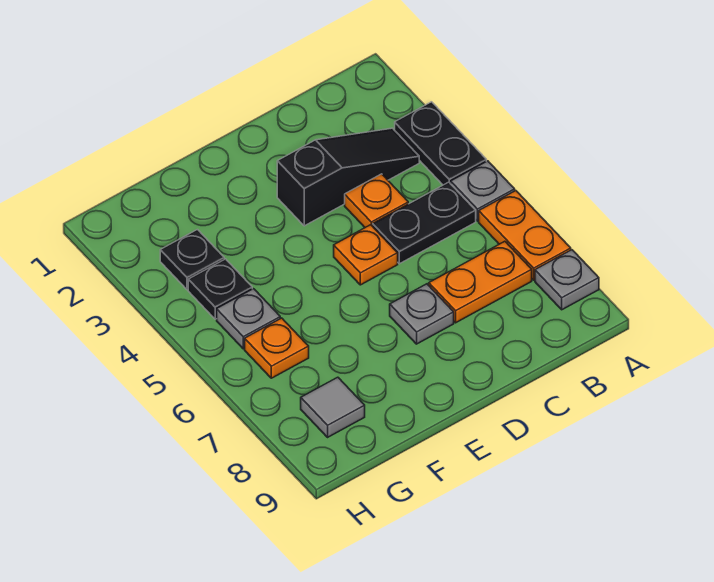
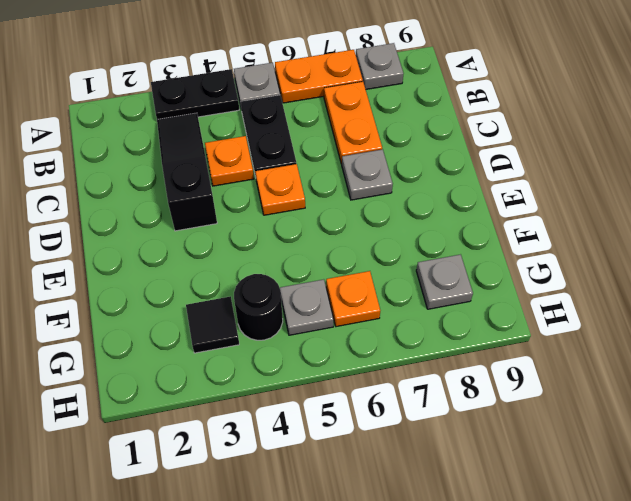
black plate G3 level 1 -> black tile G3 level 1
black plate G4 level 1 -> black round brick G4 level 1
grey tile G8 level 1 -> grey plate G8 level 1

